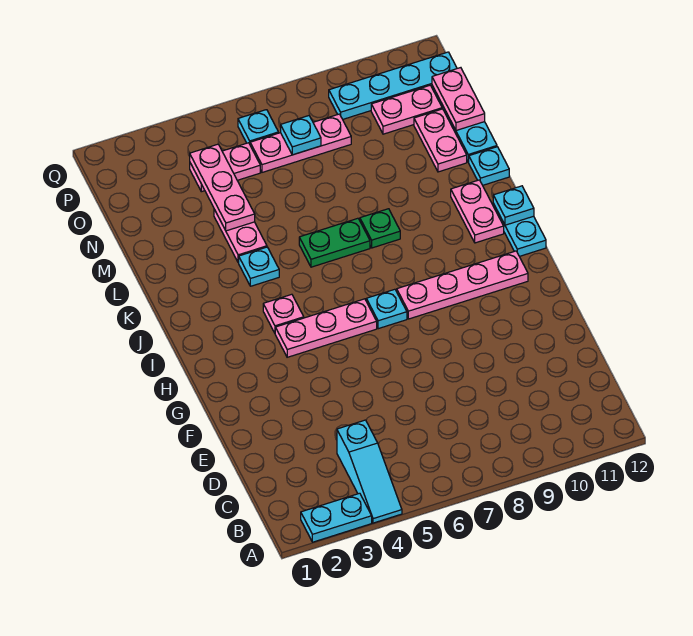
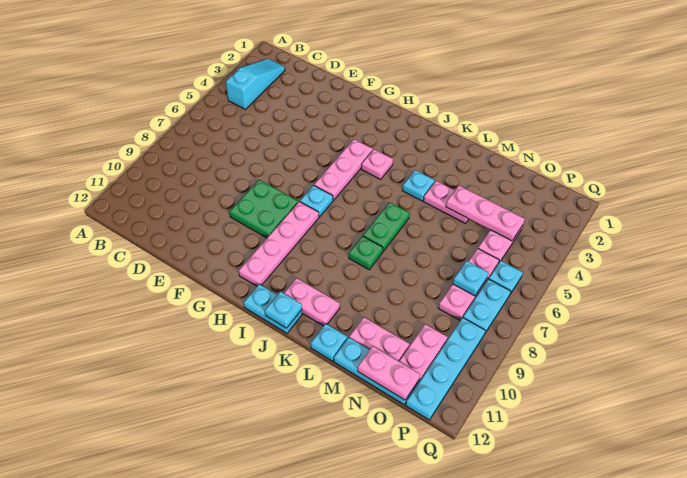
cyan plate A2:A3 level 1 -> cyan plate P7:P8 level 1
cyan slope A4:C4 level 1 top C -> cyan slope B2:B4 level 1 top 4
none -> green plate F8:G9 level 1

